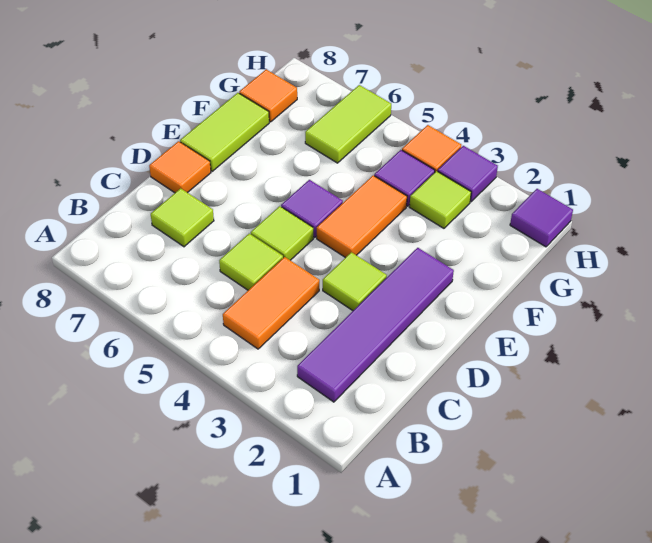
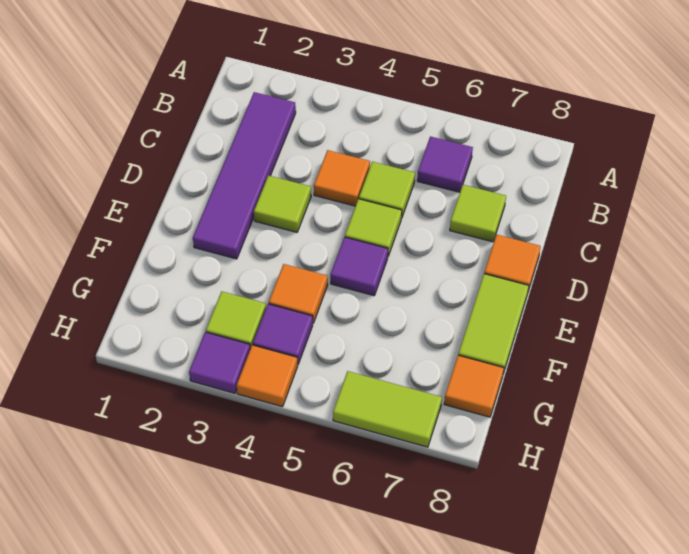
orange tile B4:C4 level 1 -> orange tile C4 level 1
orange tile E4:F4 level 1 -> orange tile F4 level 1
lime tile G6:H6 level 1 -> lime tile H6:H7 level 1
purple tile H1 level 1 -> purple tile B6 level 1

